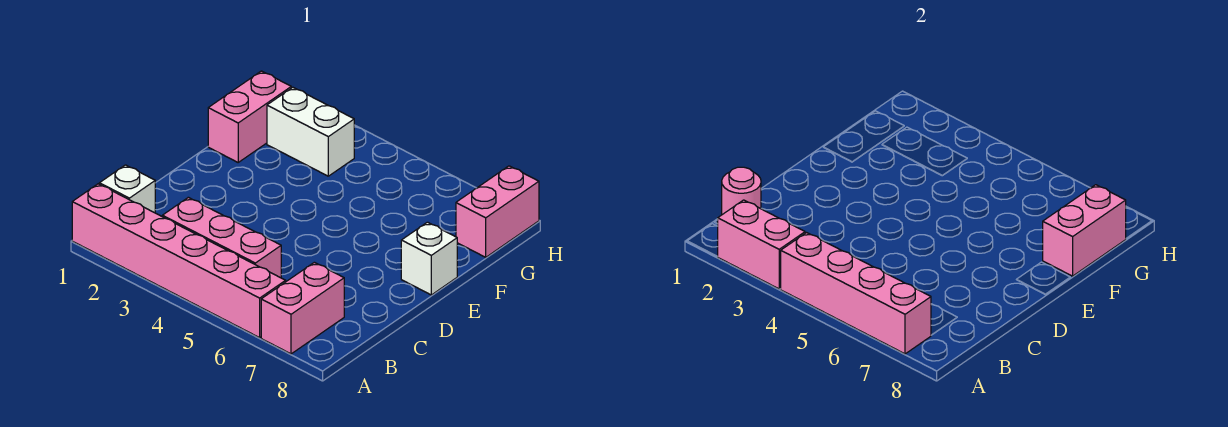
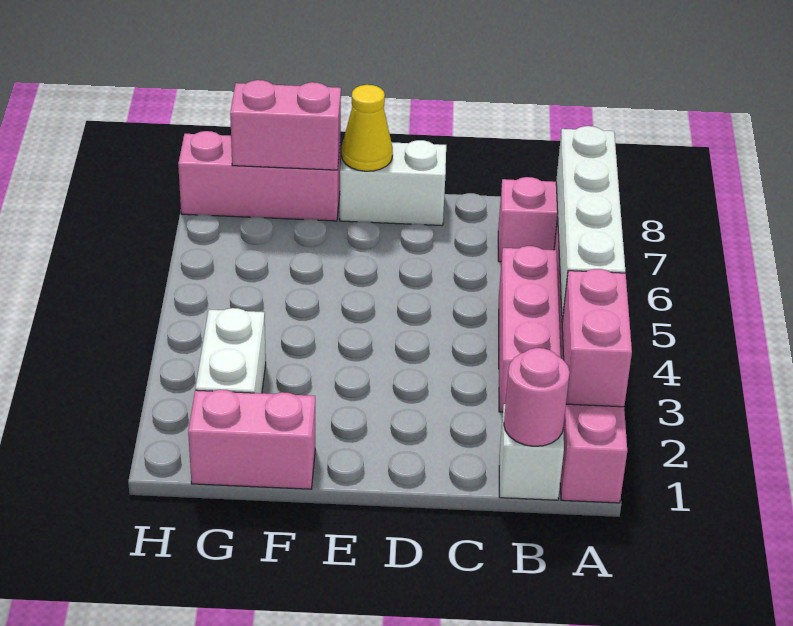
pink brick A4:A7 level 2 -> white brick A4:A7 level 2
white brick E8 level 1 -> white brick D8:E8 level 1
none -> yellow cone E8 level 2
pink brick G8:H8 level 1 -> pink brick F8:H8 level 1

